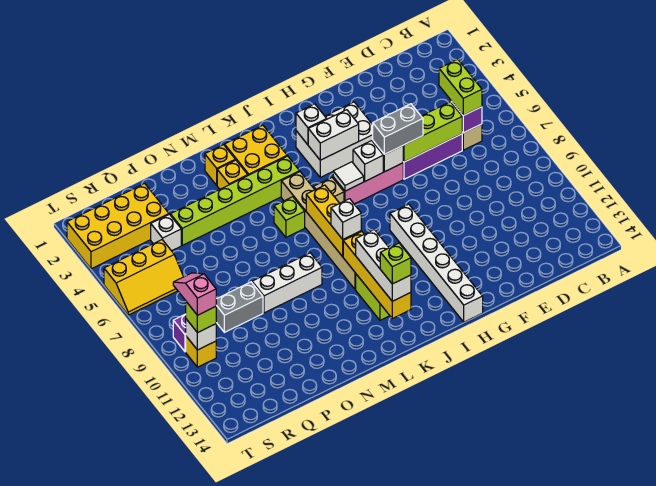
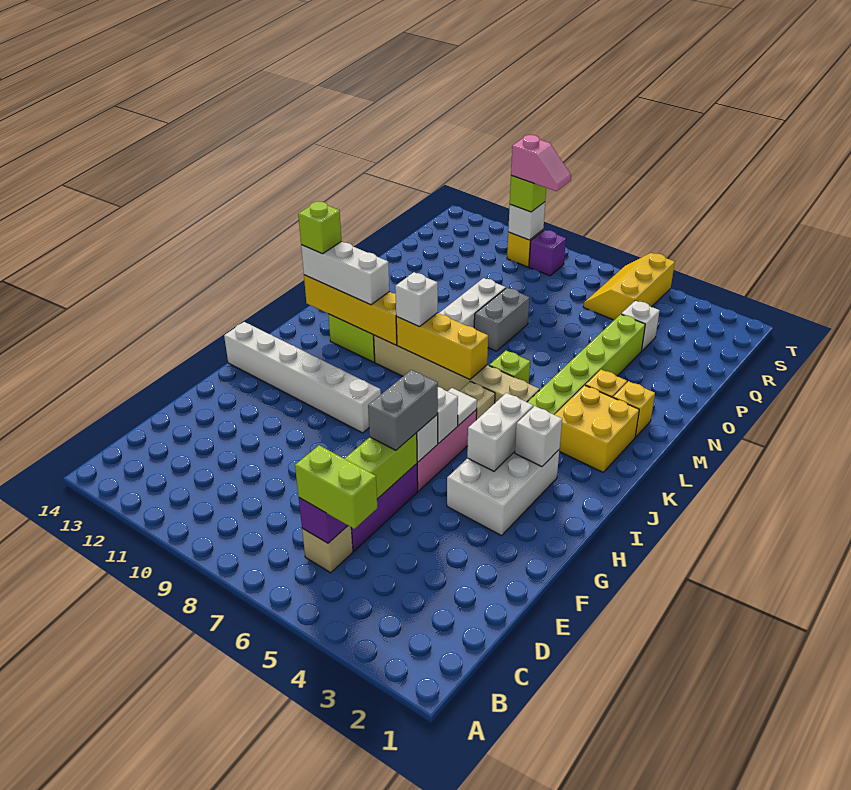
grey brick P9:Q9 level 1 -> grey brick N8:O8 level 1
yellow brick Q2:T3 level 1 -> none

